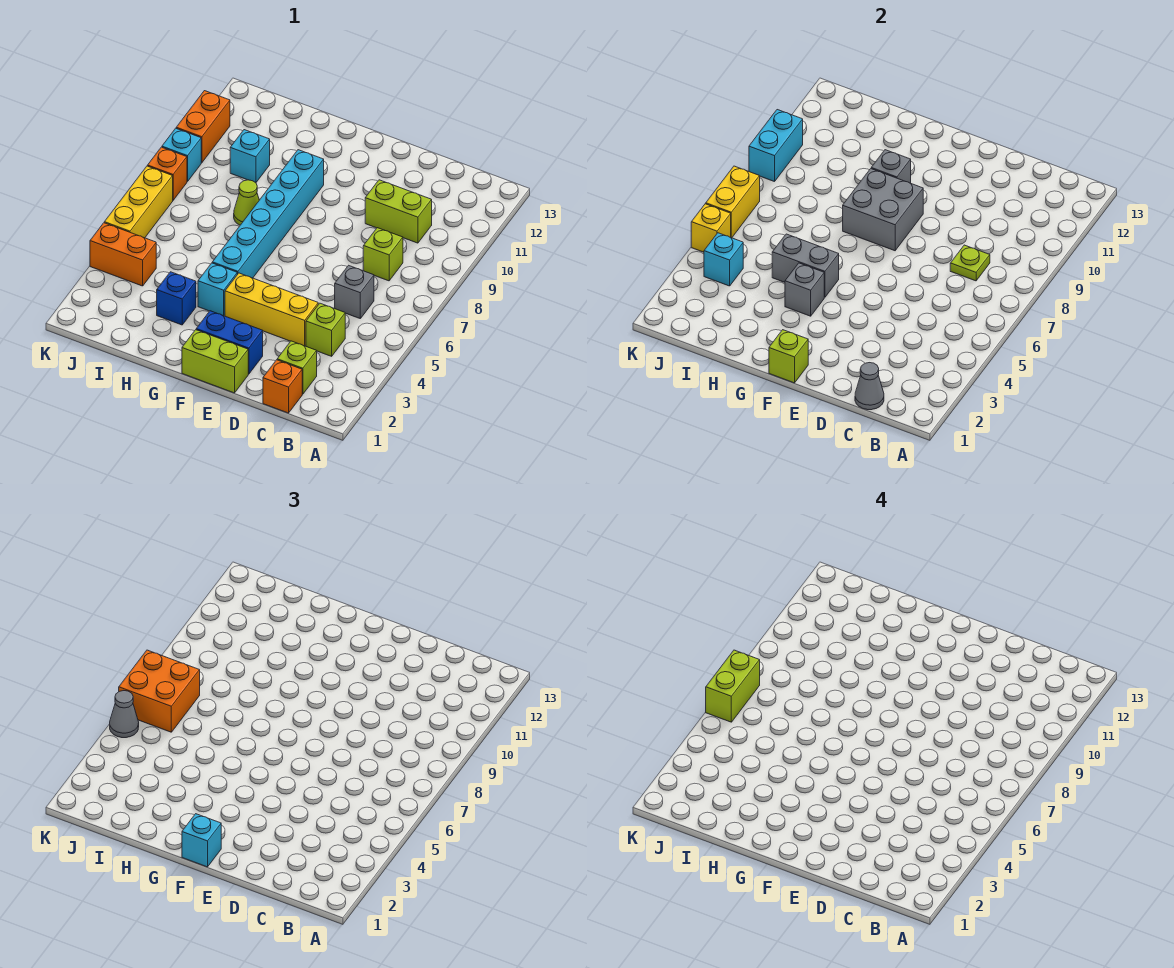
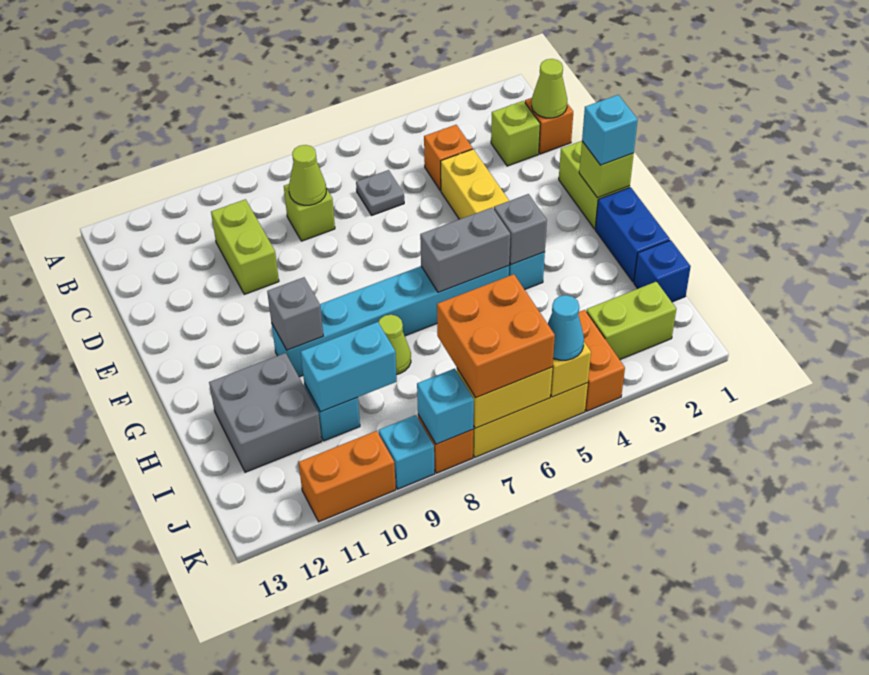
grey cone C1 level 2 -> lime cone C1 level 2
lime brick C4 level 1 -> orange brick C4 level 1
grey brick C6 level 1 -> grey plate C6 level 1
lime plate C8 level 2 -> lime cone C8 level 2
blue brick E2:F2 level 1 -> blue brick G1:H1 level 1
grey brick F8:G9 level 2 -> grey brick H11:I12 level 1
grey brick G5:H5 level 2 -> grey brick G5:G6 level 2
blue brick H3 level 1 -> blue brick I1 level 1
cyan brick J4 level 2 -> cyan brick K8 level 2
grey cone K5 level 3 -> cyan cone K5 level 3
lime brick K6:K7 level 4 -> lime brick J2:J3 level 1
cyan brick K9:K10 level 2 -> cyan brick I9:I10 level 2

